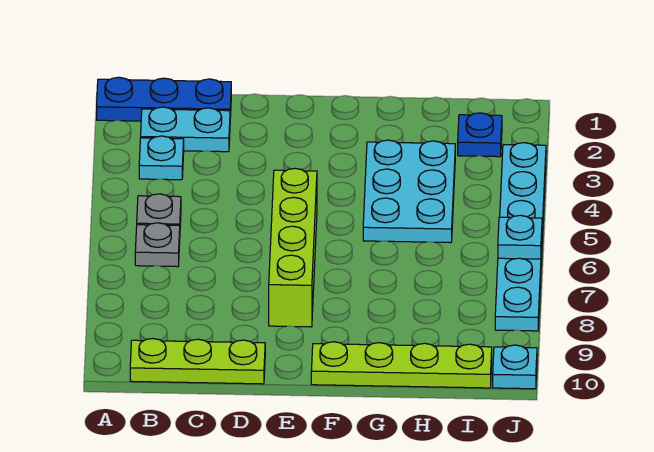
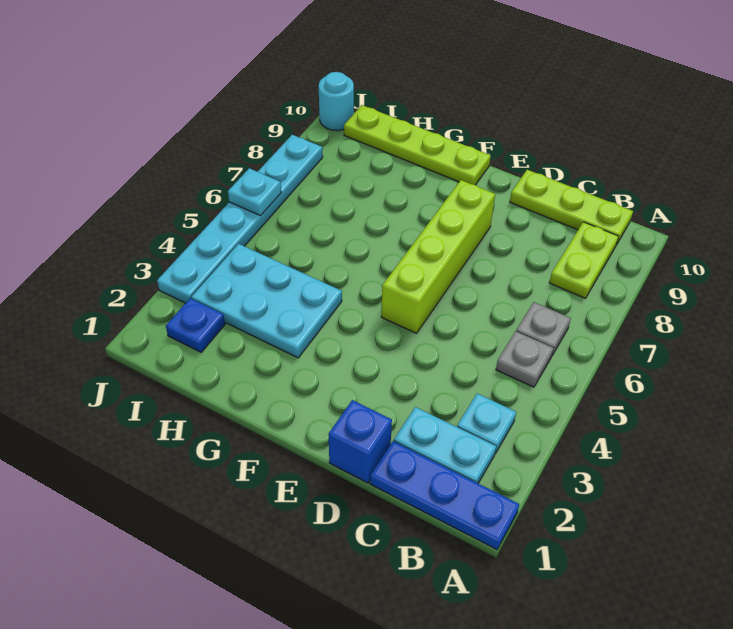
none -> lime plate B8:B9 level 1
none -> blue brick D1 level 1
cyan plate G3:H5 level 1 -> cyan plate G3:I4 level 1
cyan plate J10 level 1 -> cyan round brick J10 level 1

